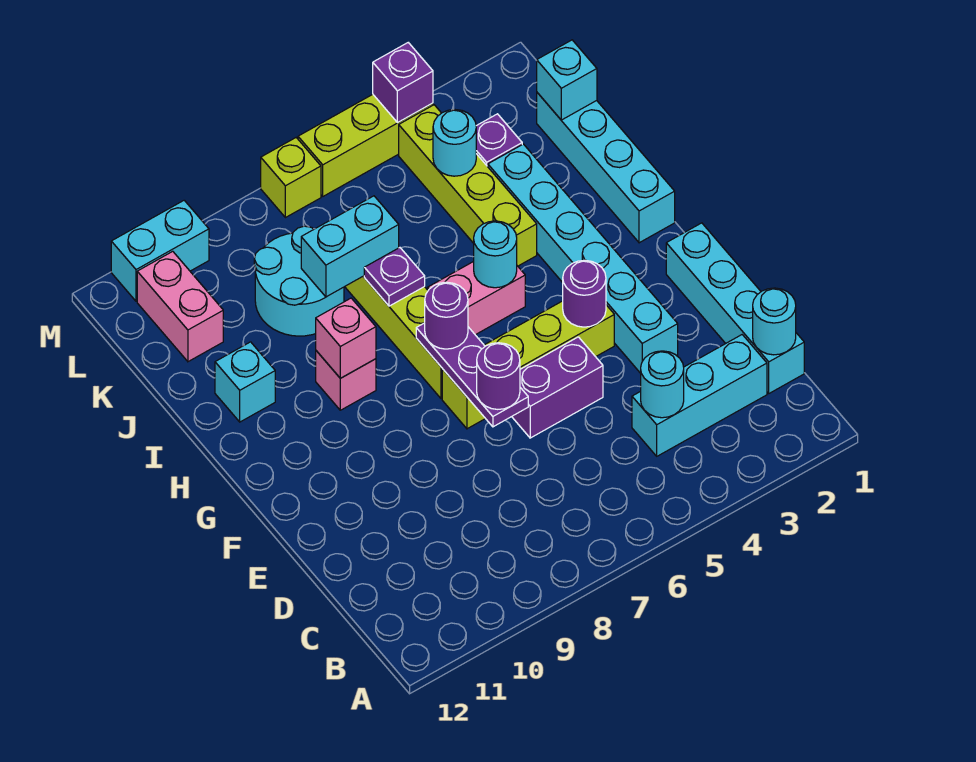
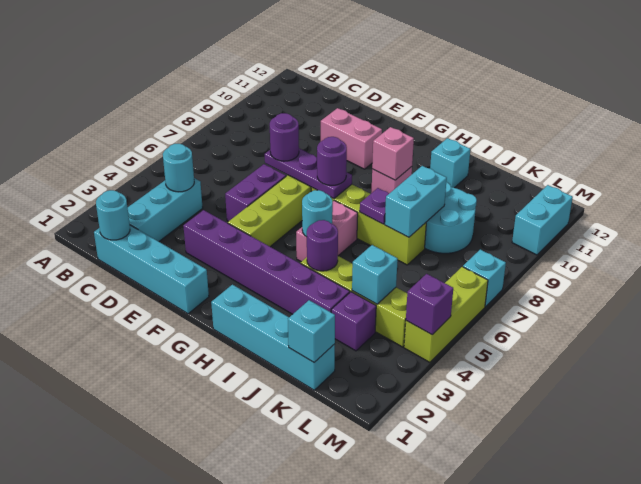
cyan brick E3:J3 level 1 -> purple brick E3:J3 level 1
purple round brick F4 level 2 -> purple round brick I4 level 2
cyan round brick K4 level 2 -> cyan brick K4 level 2
pink brick K11:L11 level 1 -> pink brick E10:F10 level 1
lime brick M7 level 1 -> cyan brick M7 level 1

